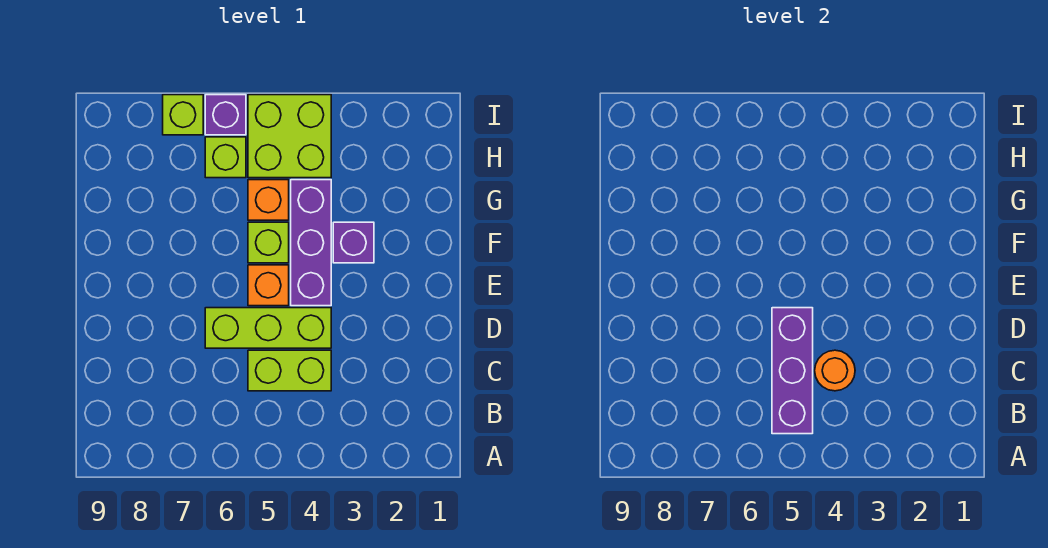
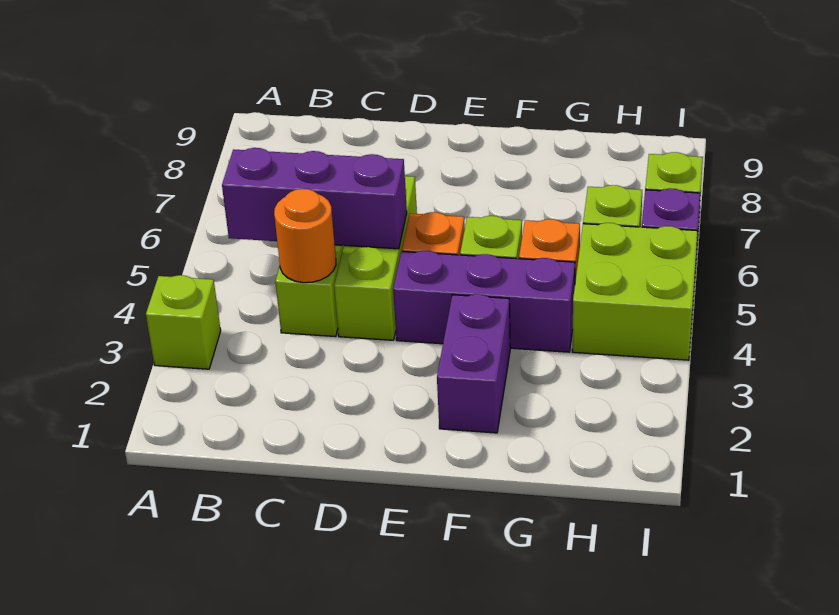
none -> lime brick A3 level 1
purple brick F3 level 1 -> purple brick F2:F3 level 1

